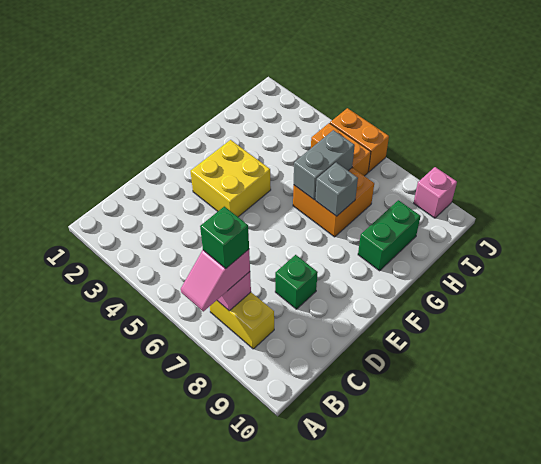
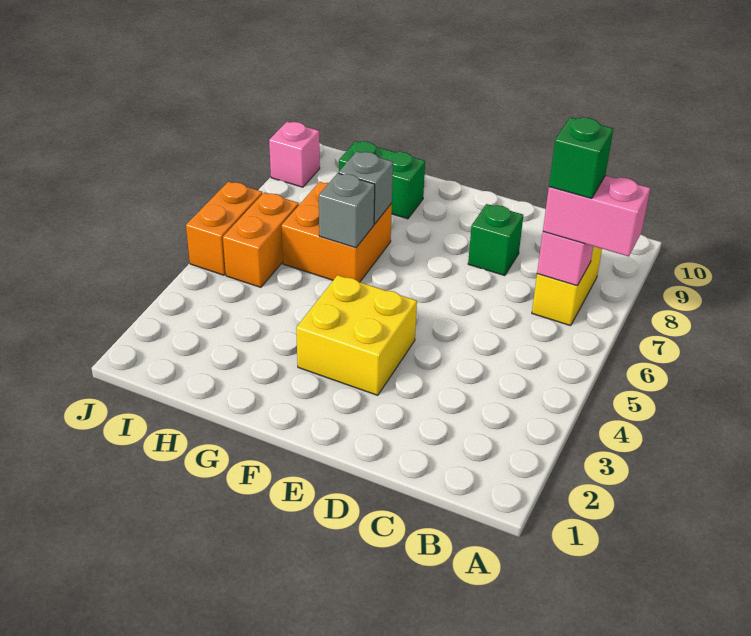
pink slope A7:B7 level 3 top B -> pink brick A7:B7 level 3
grey brick G6:H6 level 2 -> grey brick G6 level 2

